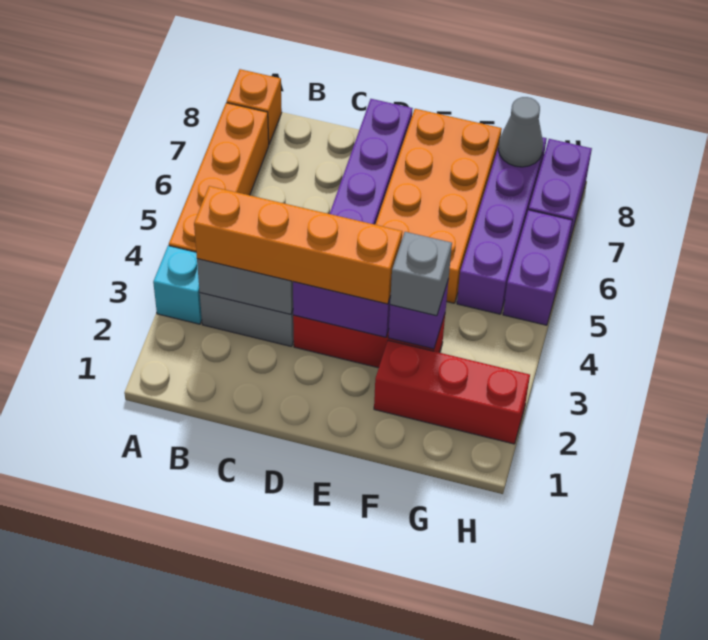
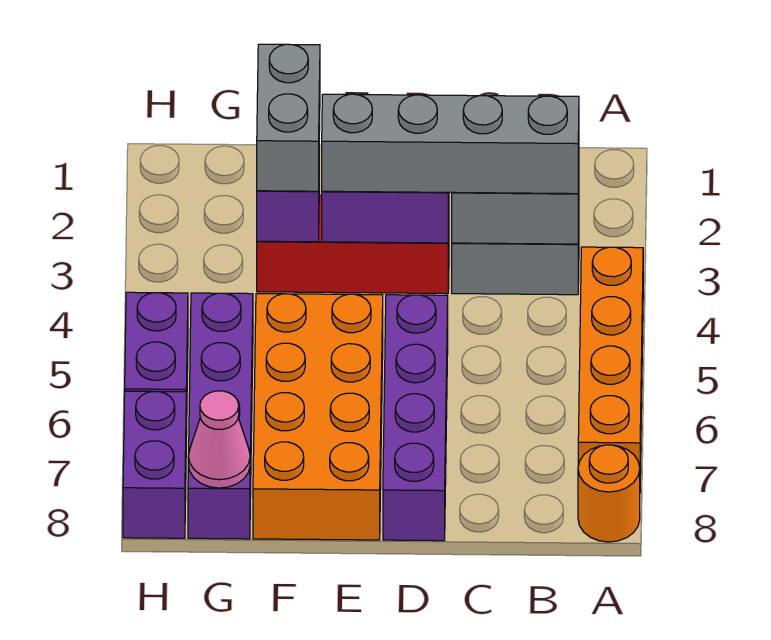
cyan brick A3 level 1 -> none
orange brick A8 level 1 -> orange round brick A8 level 1
orange brick B3:E3 level 3 -> grey brick B3:E3 level 3
red brick F2:H2 level 1 -> none
grey brick F3 level 3 -> grey brick F2:F3 level 3
grey cone G8 level 2 -> pink cone G8 level 2

